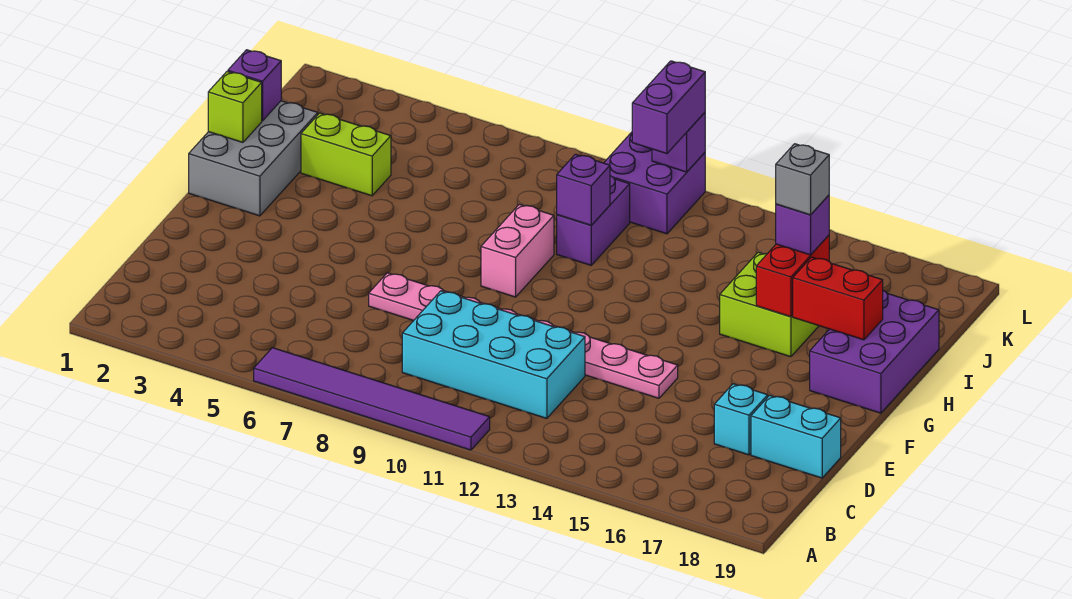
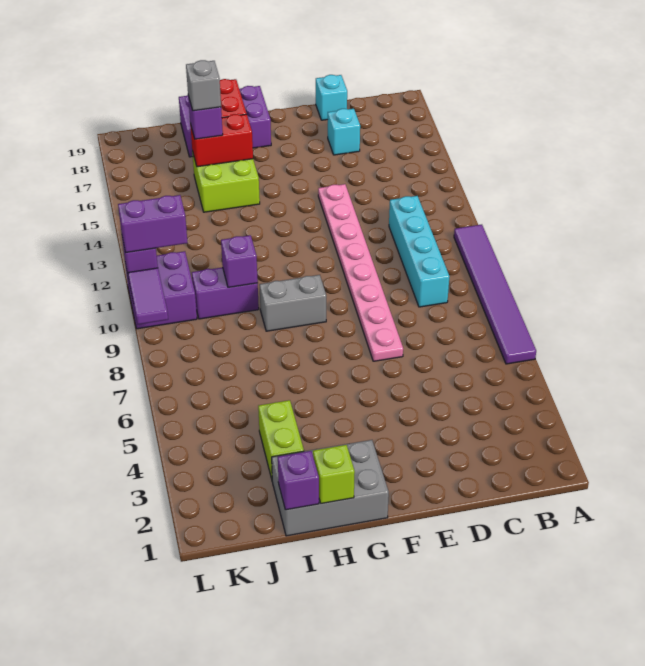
cyan brick C9:D12 level 1 -> cyan brick C9:C12 level 1
cyan brick D18:D19 level 1 -> cyan brick D19 level 1
pink brick G9:H9 level 1 -> grey brick G9:H9 level 1
none -> purple tile L9:L10 level 2

